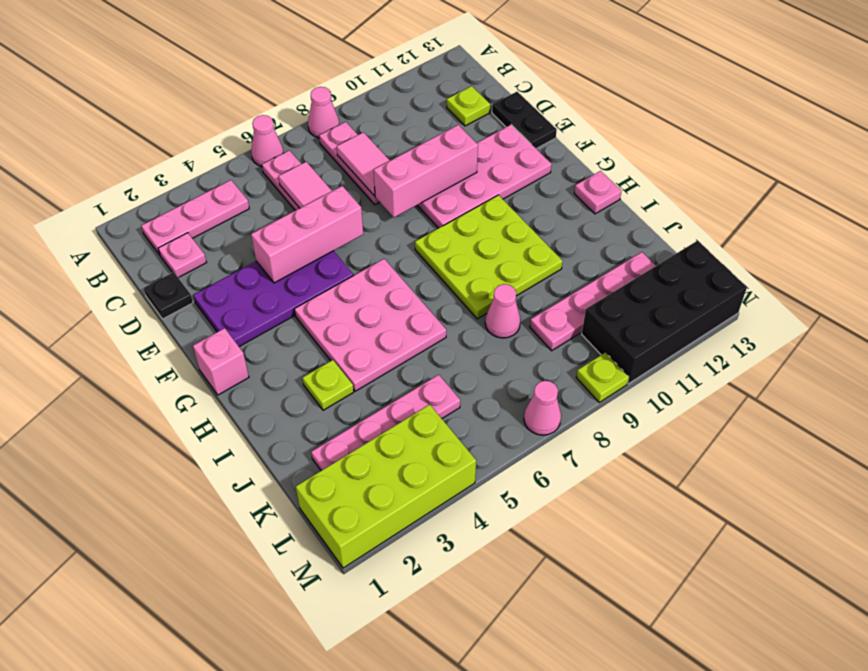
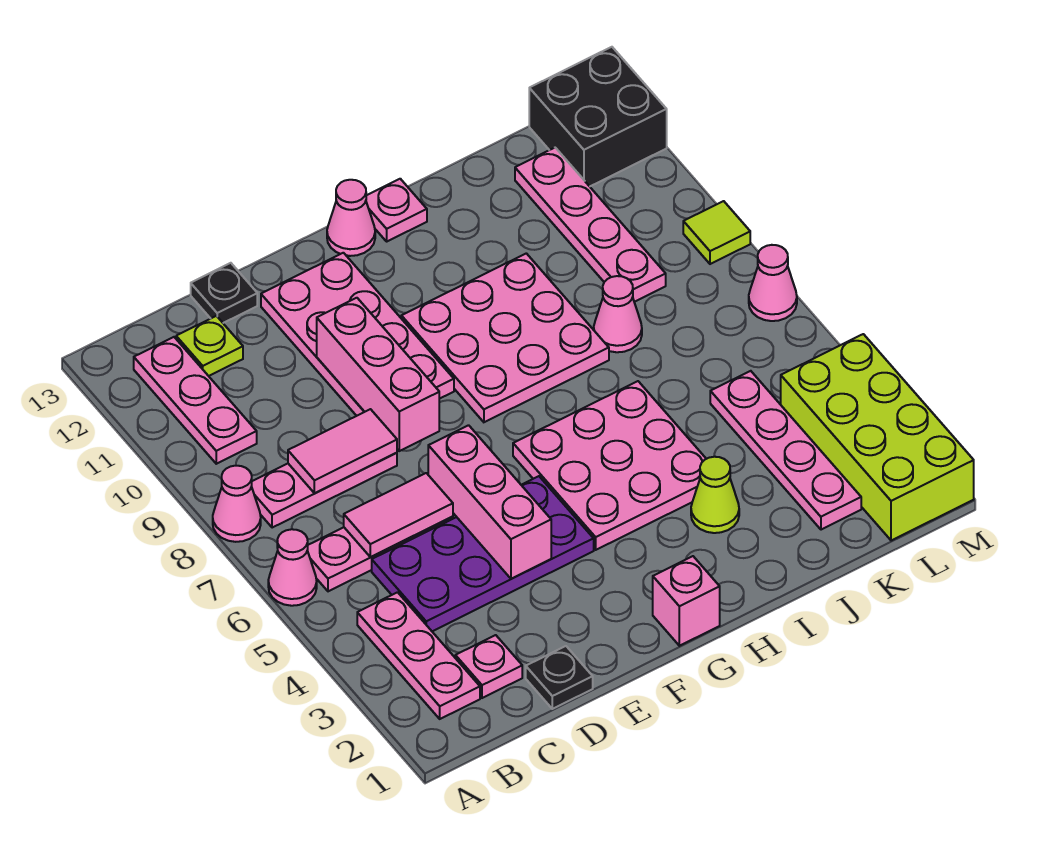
none -> pink plate B10:B12 level 1
black plate D13:E13 level 1 -> black plate D13 level 1
purple plate E2:F5 level 1 -> purple plate C4:F5 level 1
lime plate G8:I10 level 1 -> pink plate G8:I10 level 1
none -> pink cone G13 level 1
lime plate I3 level 1 -> lime cone I3 level 1
black brick L10:M13 level 1 -> black brick L12:M13 level 1
lime plate M9 level 1 -> lime tile M9 level 1

